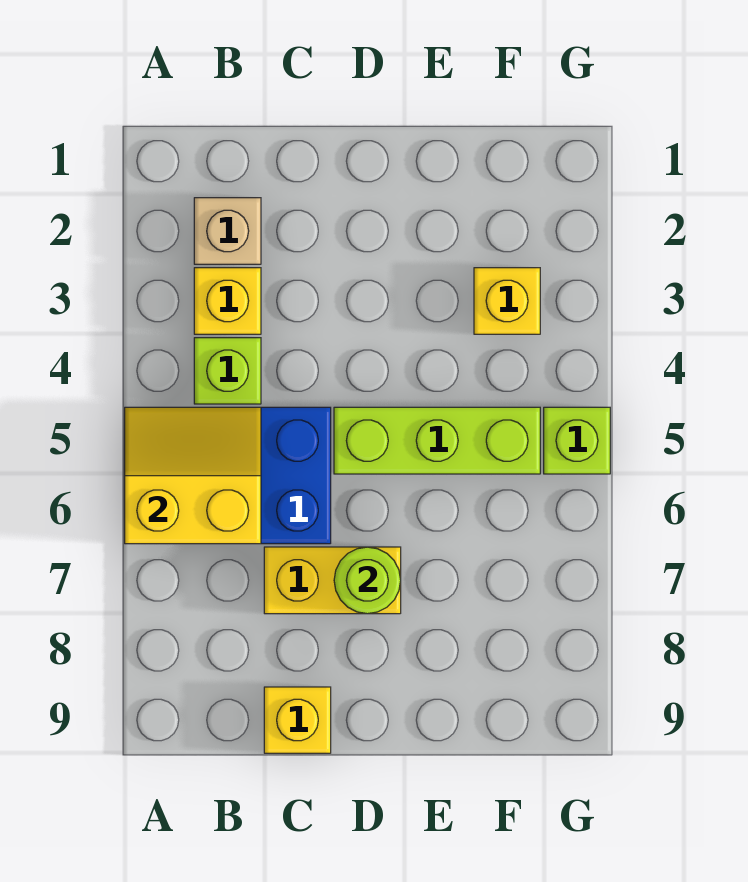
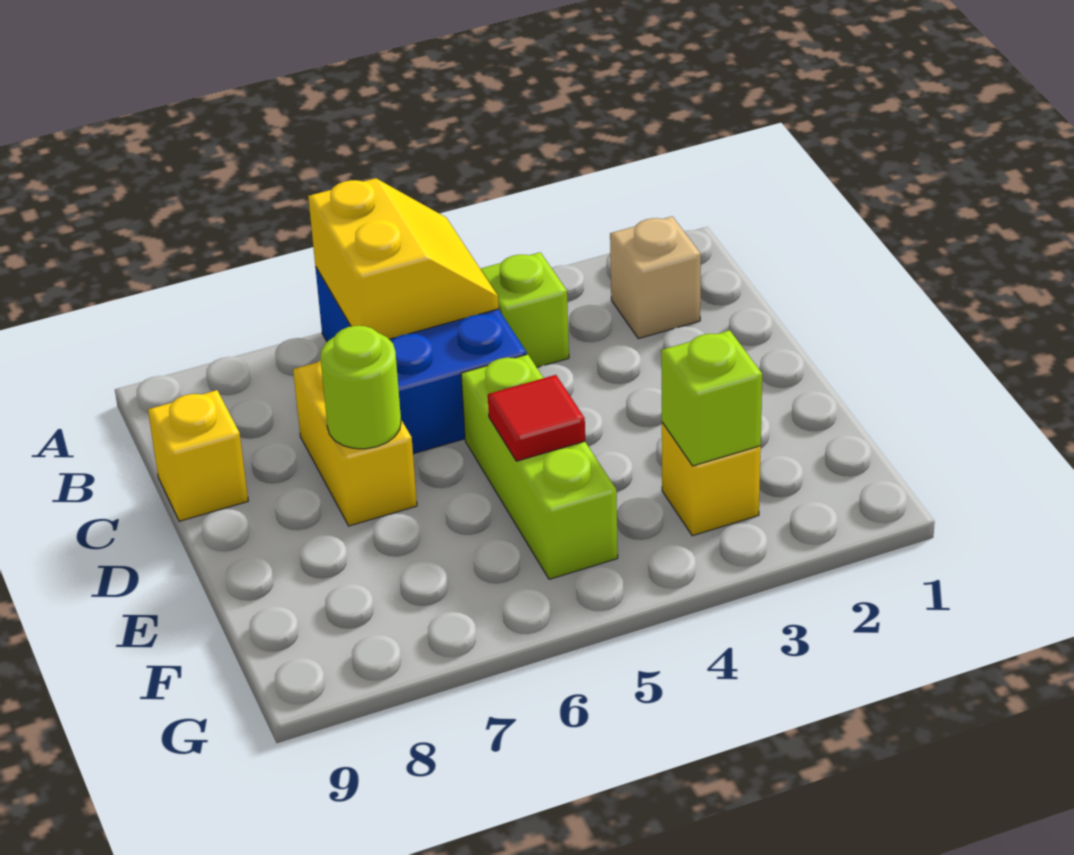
yellow brick B3 level 1 -> none
none -> red tile E5 level 2
lime brick G5 level 1 -> lime brick F3 level 2

